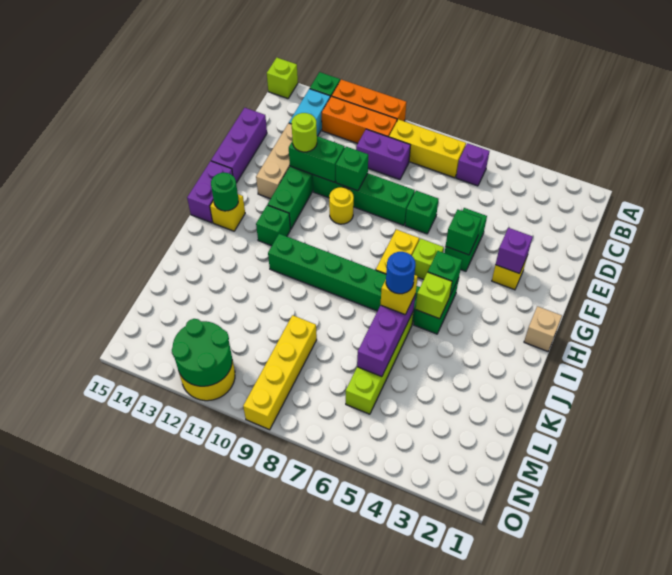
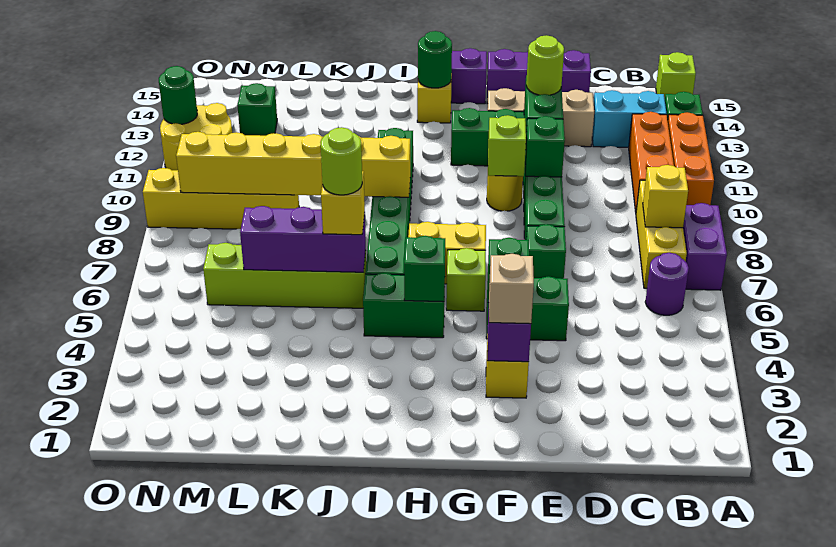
purple brick B6 level 1 -> purple round brick B6 level 1
none -> yellow brick B8 level 2
purple brick C9:C10 level 1 -> purple brick A7:A8 level 1
tan brick H1 level 1 -> tan brick F3 level 3
green brick H12 level 1 -> green brick M13 level 1
lime brick I5 level 2 -> lime brick F10 level 2
none -> yellow brick I9:N9 level 2
blue round brick J6 level 4 -> lime round brick J6 level 4
green round brick N11:O12 level 2 -> green round brick O12 level 2

